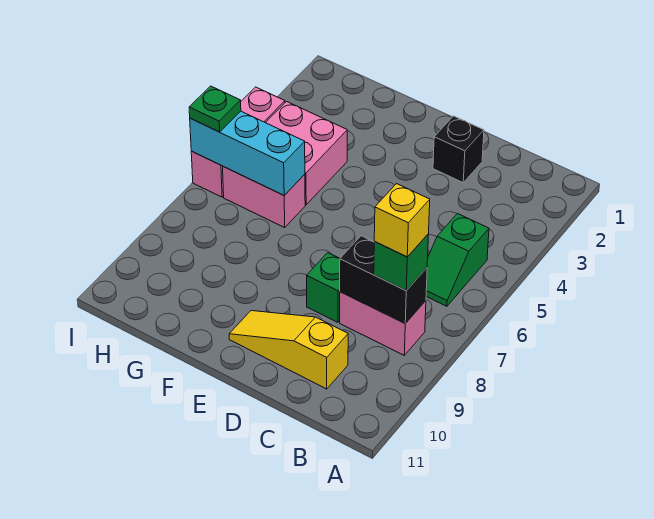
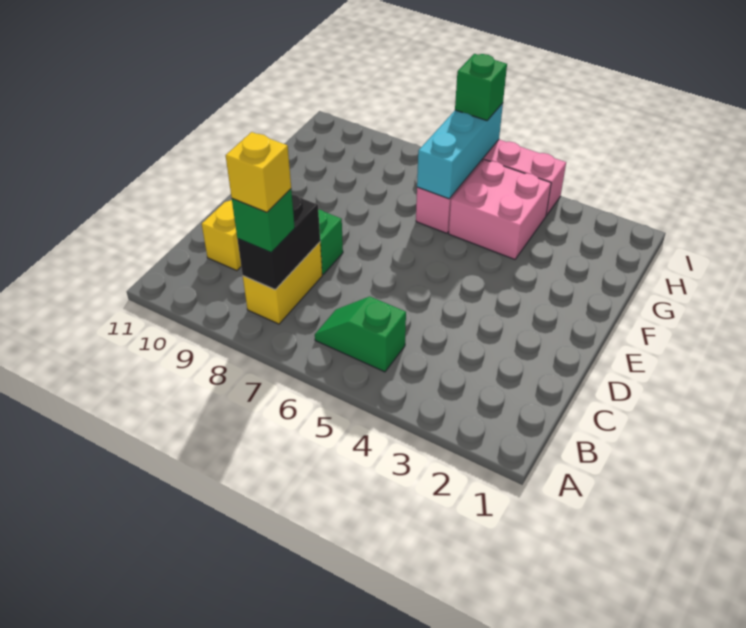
pink brick B8:C8 level 1 -> yellow brick B8:C8 level 1
black brick D2 level 1 -> none
green plate I6 level 3 -> green brick I6 level 3

